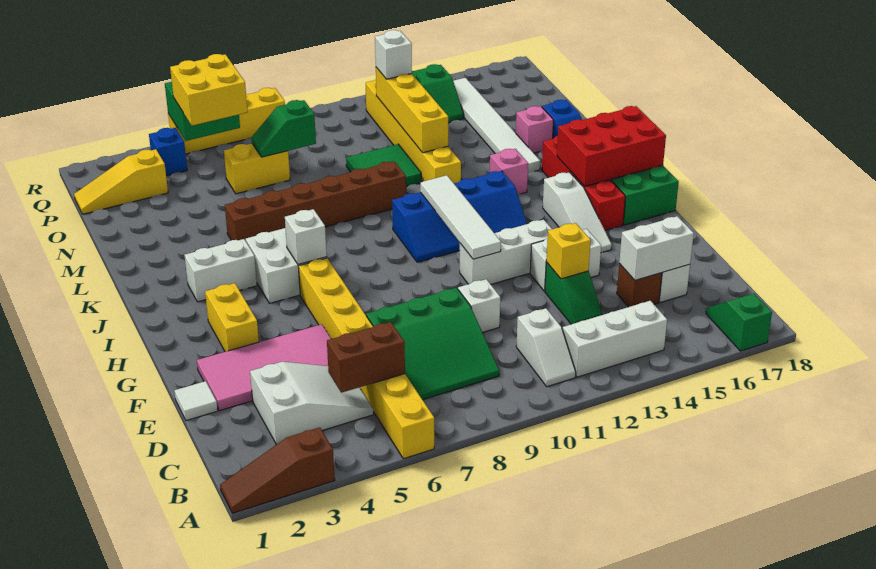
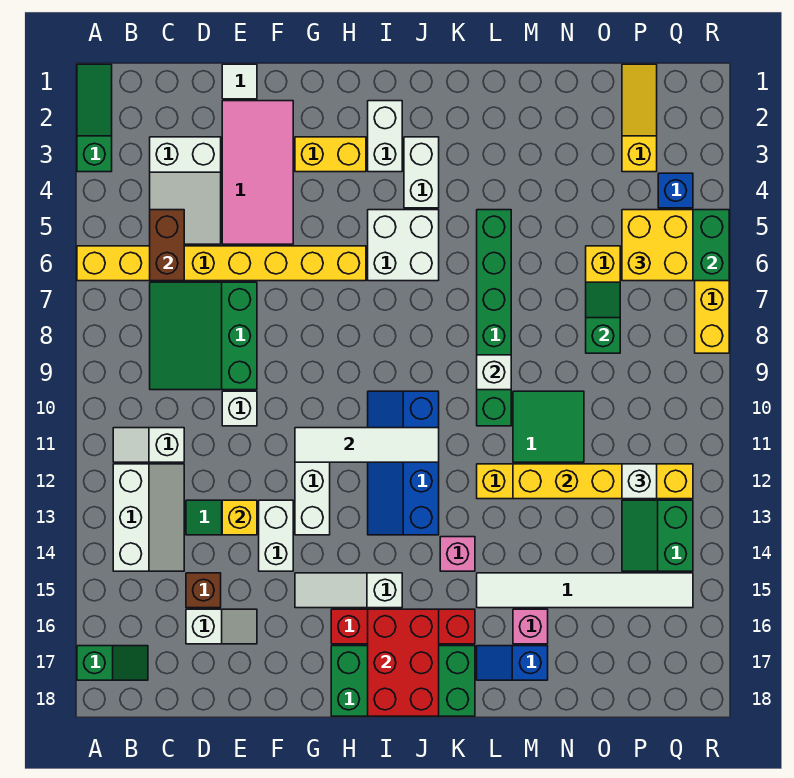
brown slope A1:A3 level 1 top 3 -> green slope A1:A3 level 1 top 3
white brick D15:D16 level 2 -> white brick I2:I3 level 1
white brick I6 level 2 -> white brick L9 level 2
brown brick L5:L10 level 1 -> green brick L5:L10 level 1

